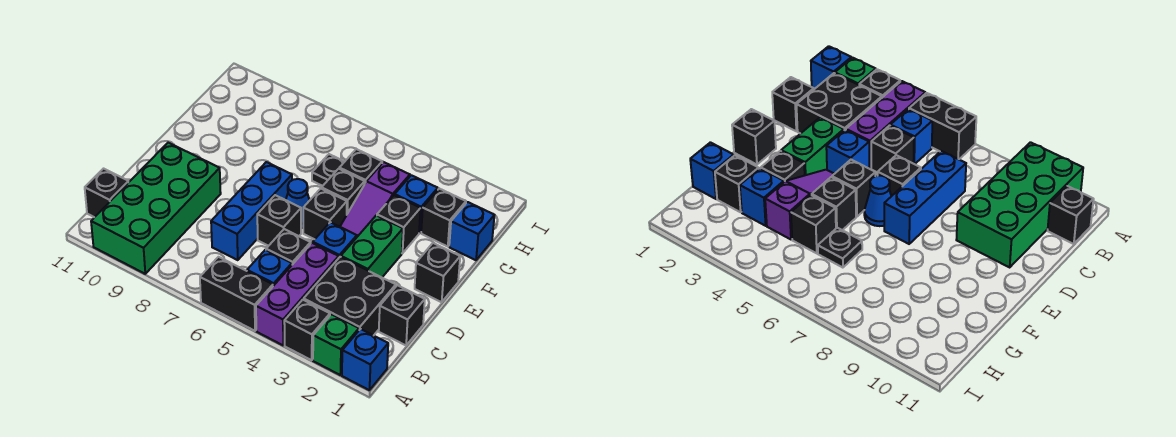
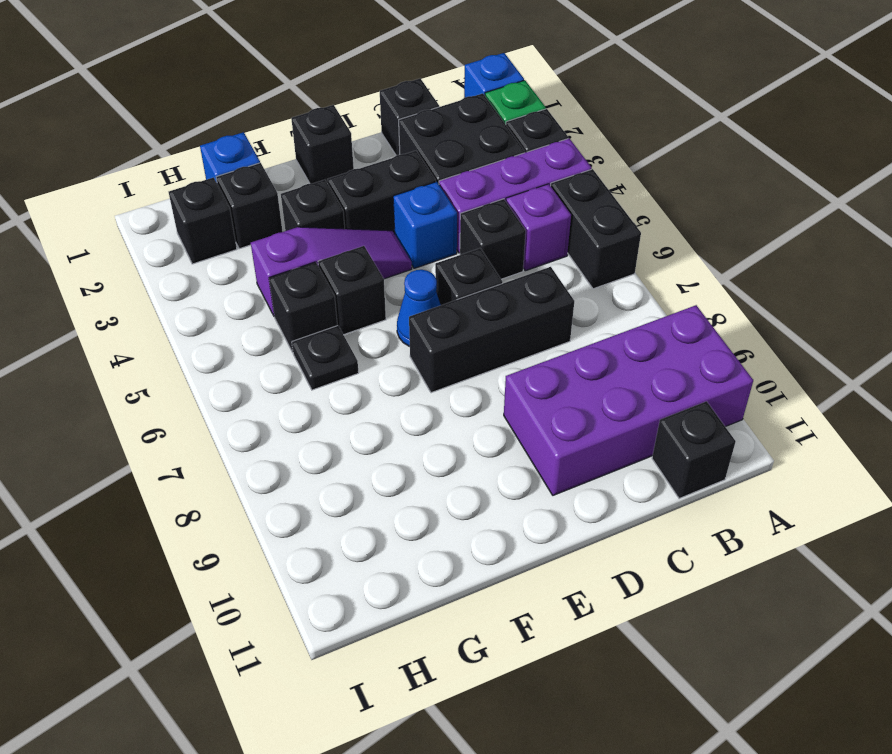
green brick A9:D10 level 1 -> purple brick A9:D10 level 1
blue brick B5 level 1 -> purple brick B5 level 1
blue brick C7:E7 level 1 -> black brick C7:E7 level 1
green brick D3:E3 level 1 -> black brick D3:E3 level 1
black brick E5 level 1 -> black brick H2 level 1
blue brick G3 level 1 -> none

